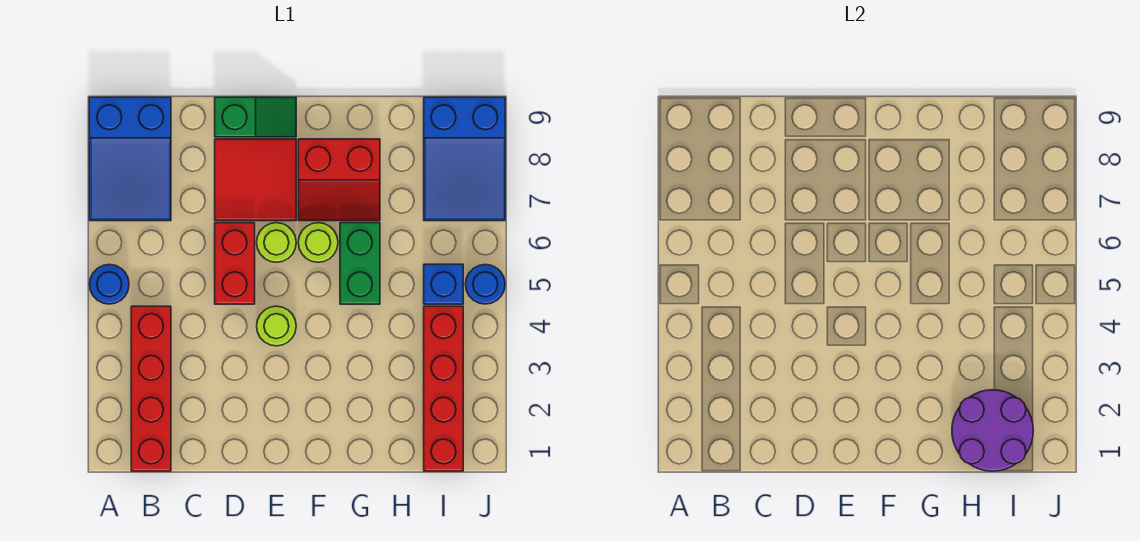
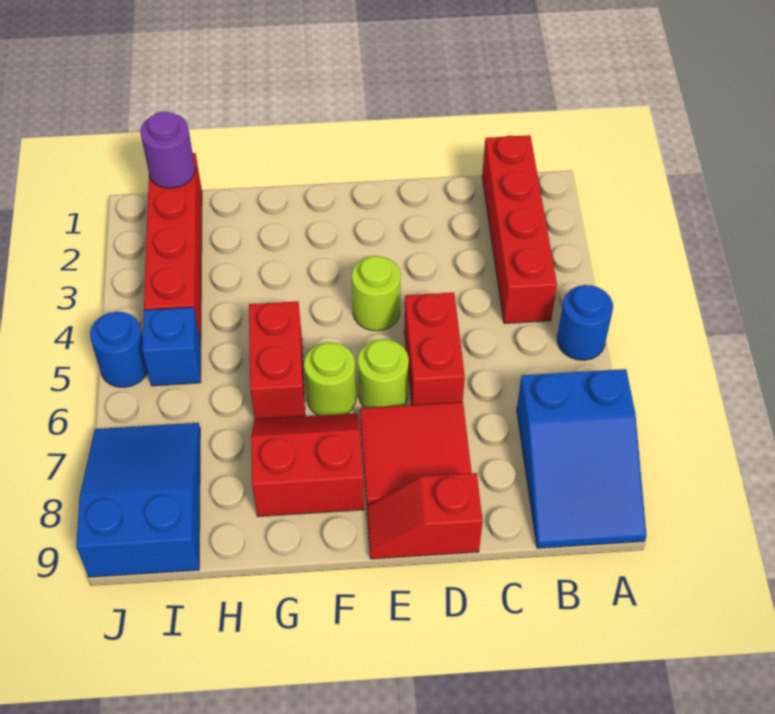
blue slope A7:B9 level 1 top 9 -> blue slope A7:B9 level 1 top 7
green slope D9:E9 level 1 top D -> red slope D9:E9 level 1 top D
green brick G5:G6 level 1 -> red brick G5:G6 level 1
purple round brick H1:I2 level 2 -> purple round brick I1 level 2

